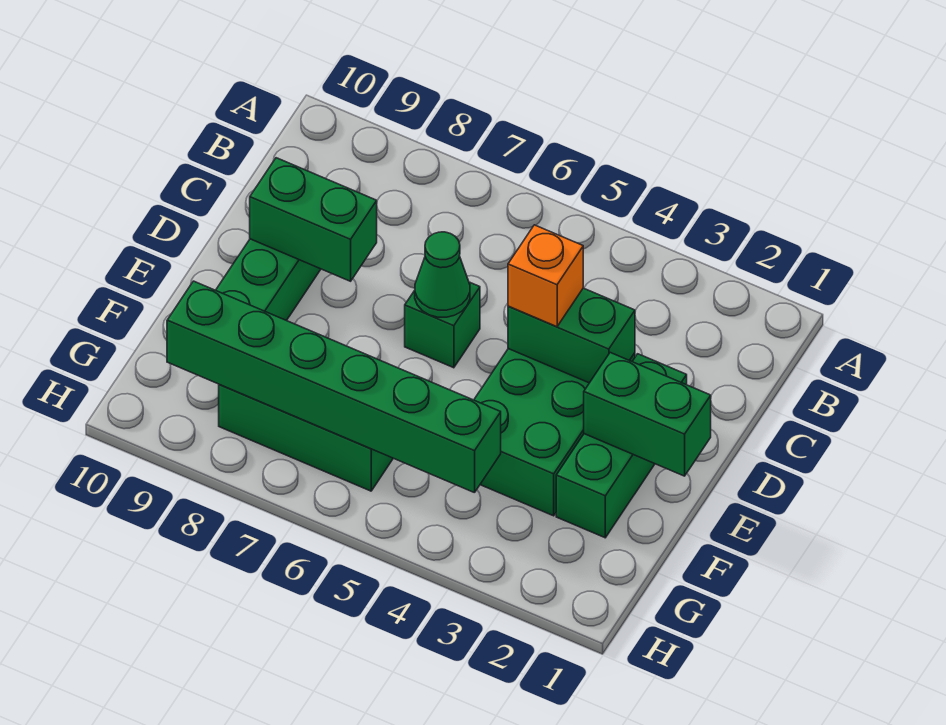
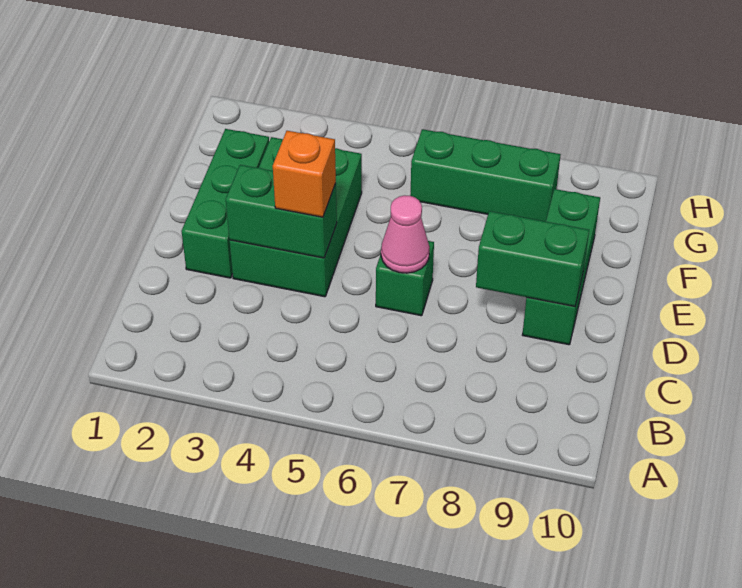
green cone D6 level 2 -> pink cone D6 level 2
green brick E1:E2 level 2 -> none
green brick G4:G9 level 2 -> none

